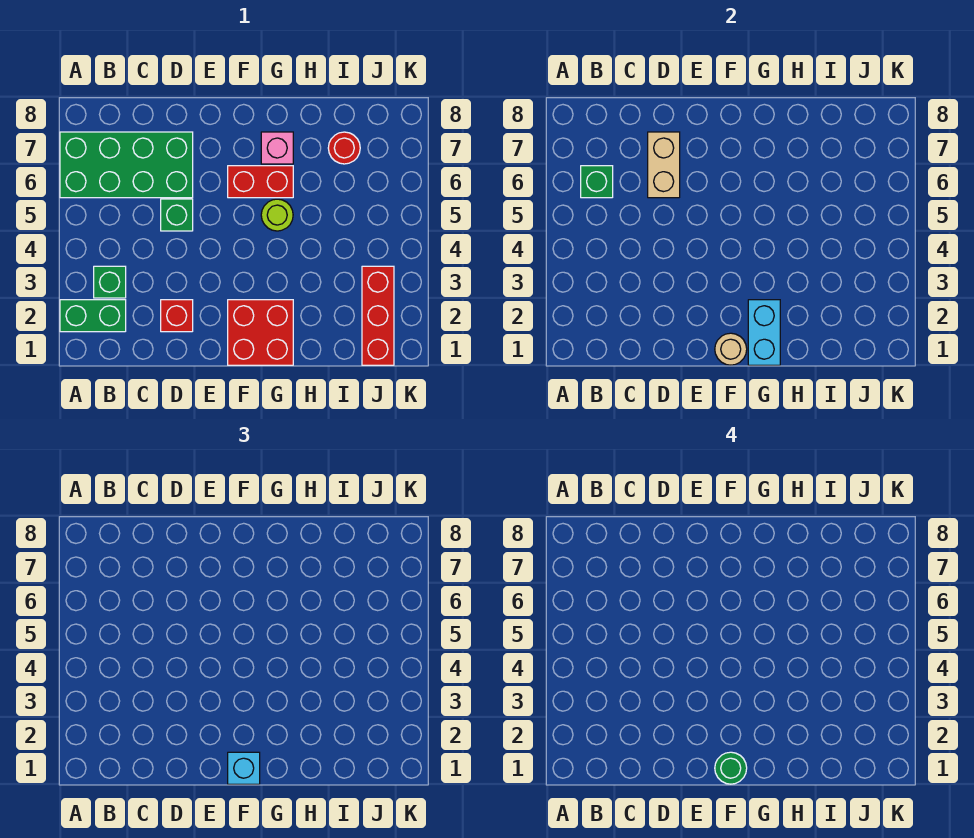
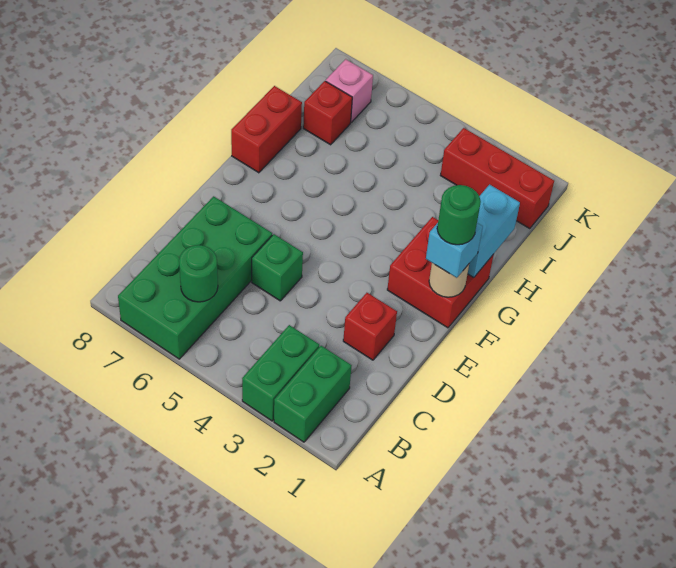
green brick B3 level 1 -> green brick A3:B3 level 1
green brick B6 level 2 -> green round brick B6 level 2
tan brick D6:D7 level 2 -> none
red brick F6:G6 level 1 -> red brick G8:H8 level 1
cyan brick G1:G2 level 2 -> cyan brick G1:H1 level 2
lime round brick G5 level 1 -> none
pink brick G7 level 1 -> pink brick J7 level 1
red round brick I7 level 1 -> red brick I7 level 1

